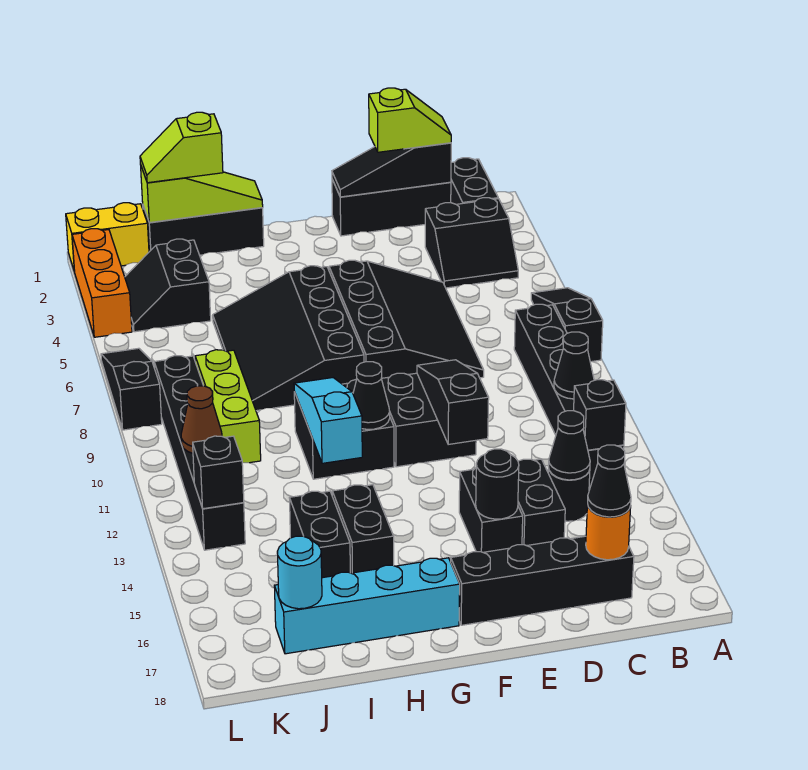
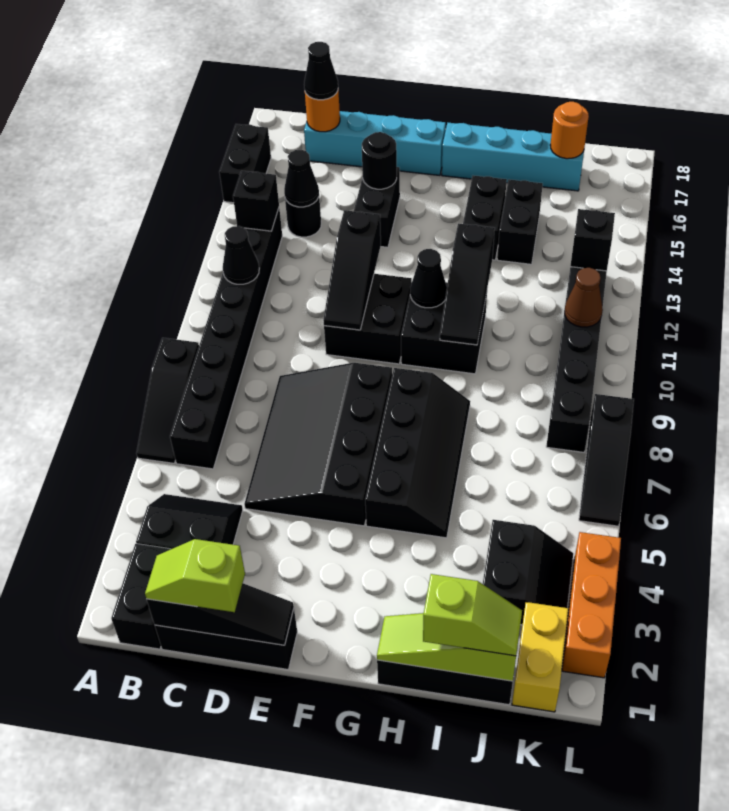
black brick B8:B13 level 1 -> black brick B6:B13 level 1
black brick C17:F17 level 1 -> cyan brick C17:F17 level 1
black brick D14:D15 level 1 -> black brick A15:A16 level 1
black slope G5:I8 level 1 top G -> black slope G5:H8 level 1 top G
cyan slope H10:H12 level 2 top 12 -> black slope H10:H12 level 2 top 12
lime brick J8:J10 level 1 -> none
cyan round brick J17 level 2 -> orange round brick J17 level 2
yellow brick K1:L1 level 1 -> yellow brick K1:K2 level 1

